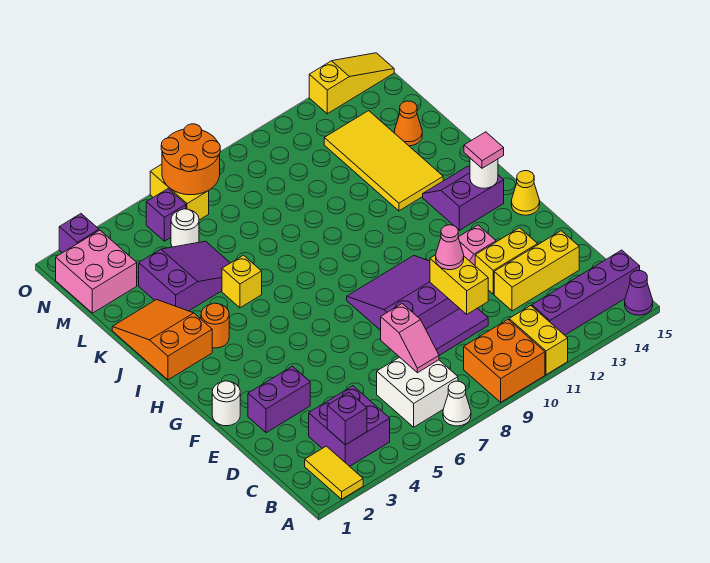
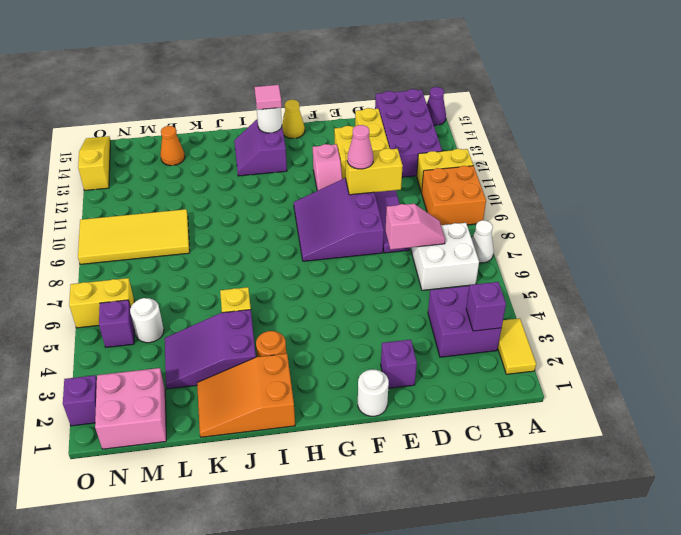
yellow tile A2:B2 level 1 -> yellow tile A2:A3 level 1
purple brick B12:B15 level 1 -> purple brick B12:C15 level 1
purple brick E2:E3 level 1 -> purple brick E2 level 1
yellow tile J12:M13 level 1 -> yellow tile L9:O10 level 1
purple slope K3:L5 level 1 top 3 -> purple slope J3:L4 level 1 top J
orange round brick N6:O7 level 2 -> none

